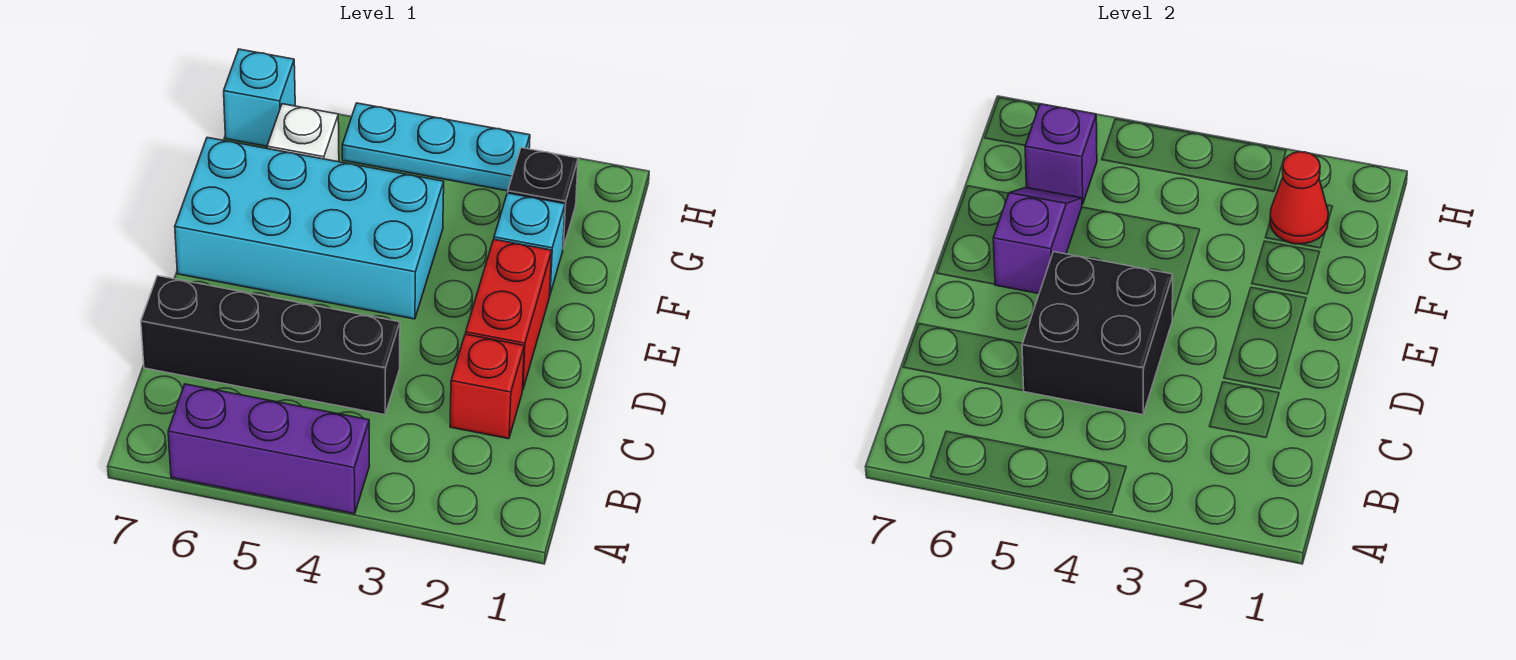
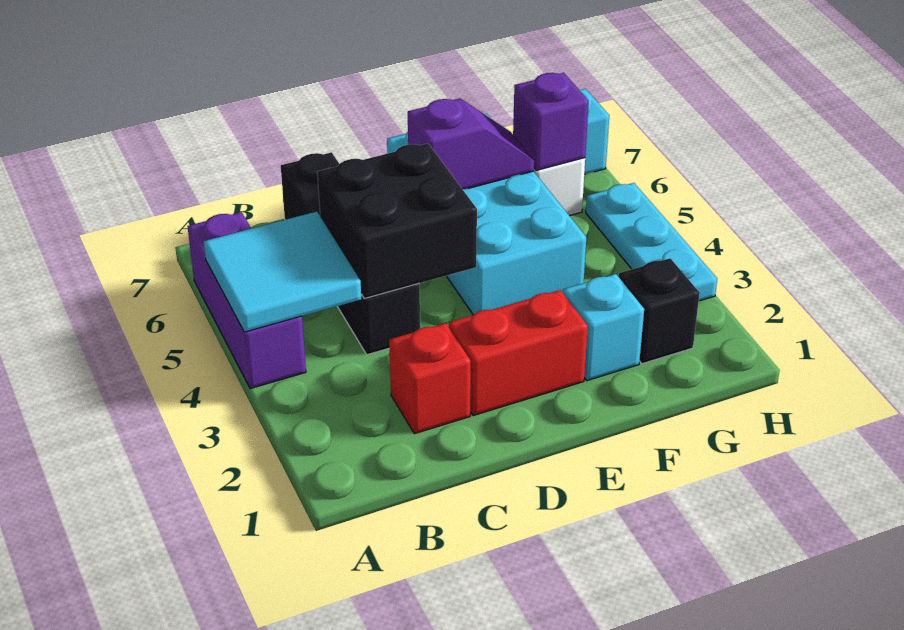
none -> cyan tile A4:B5 level 2
red cone G2 level 2 -> none

